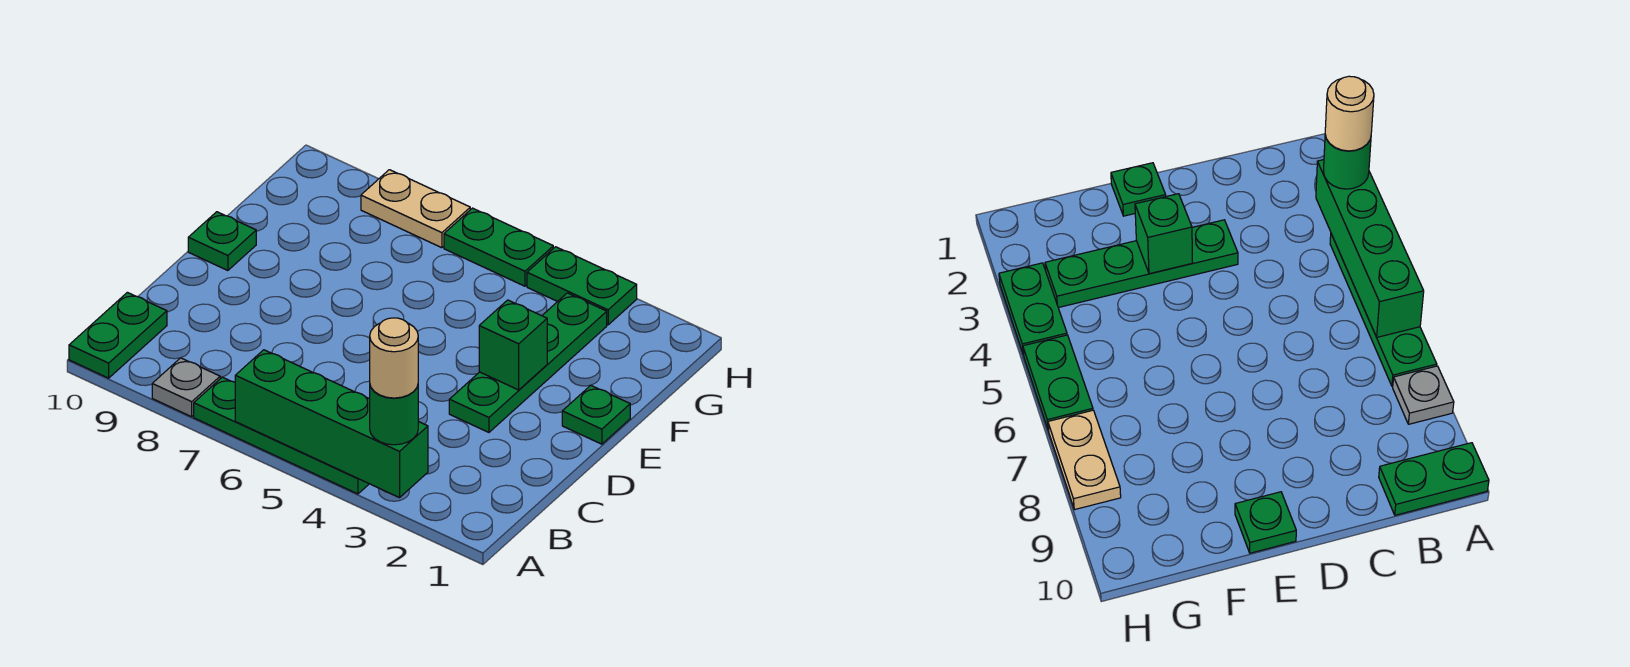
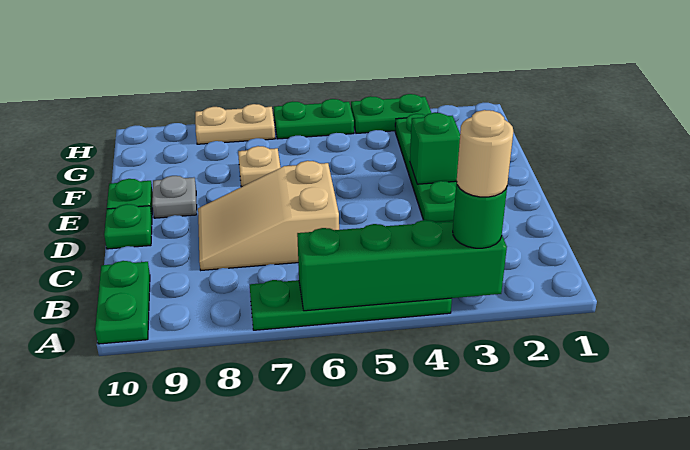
grey plate A8 level 1 -> grey plate E9 level 1
none -> tan slope C6:D8 level 1 top 6
green plate E1 level 1 -> green plate D10 level 1
none -> tan plate F7 level 1

